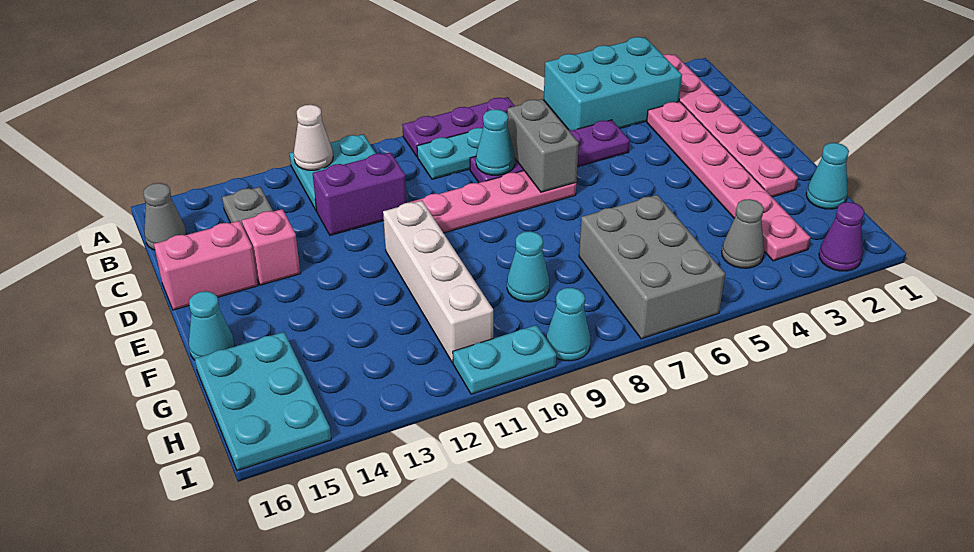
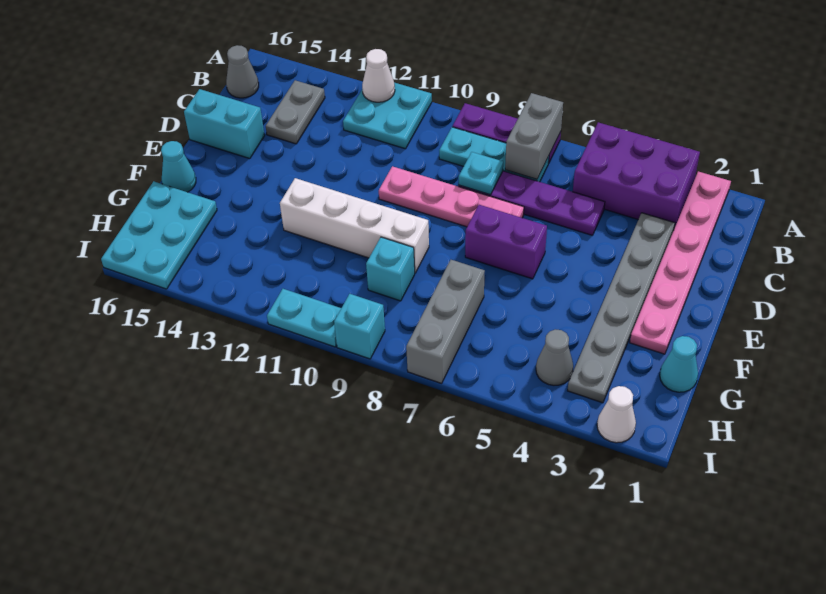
cyan brick A3:B5 level 1 -> purple brick A3:B5 level 1
pink plate C3:H3 level 1 -> grey plate C3:H3 level 1
grey brick C7:D7 level 2 -> grey brick A7:B7 level 2
cyan cone C8 level 2 -> cyan plate C8 level 2
purple brick C11:C12 level 1 -> purple brick E6:E7 level 1
pink brick D14 level 1 -> none
pink brick D15:D16 level 1 -> cyan brick D15:D16 level 1
white brick E11:H11 level 1 -> white brick F9:F12 level 1
grey brick G6:I7 level 1 -> grey brick G7:I7 level 1
cyan cone G9 level 1 -> cyan brick G9 level 1
purple cone I2 level 1 -> white cone I2 level 1
cyan cone I9 level 1 -> cyan brick I9 level 1

